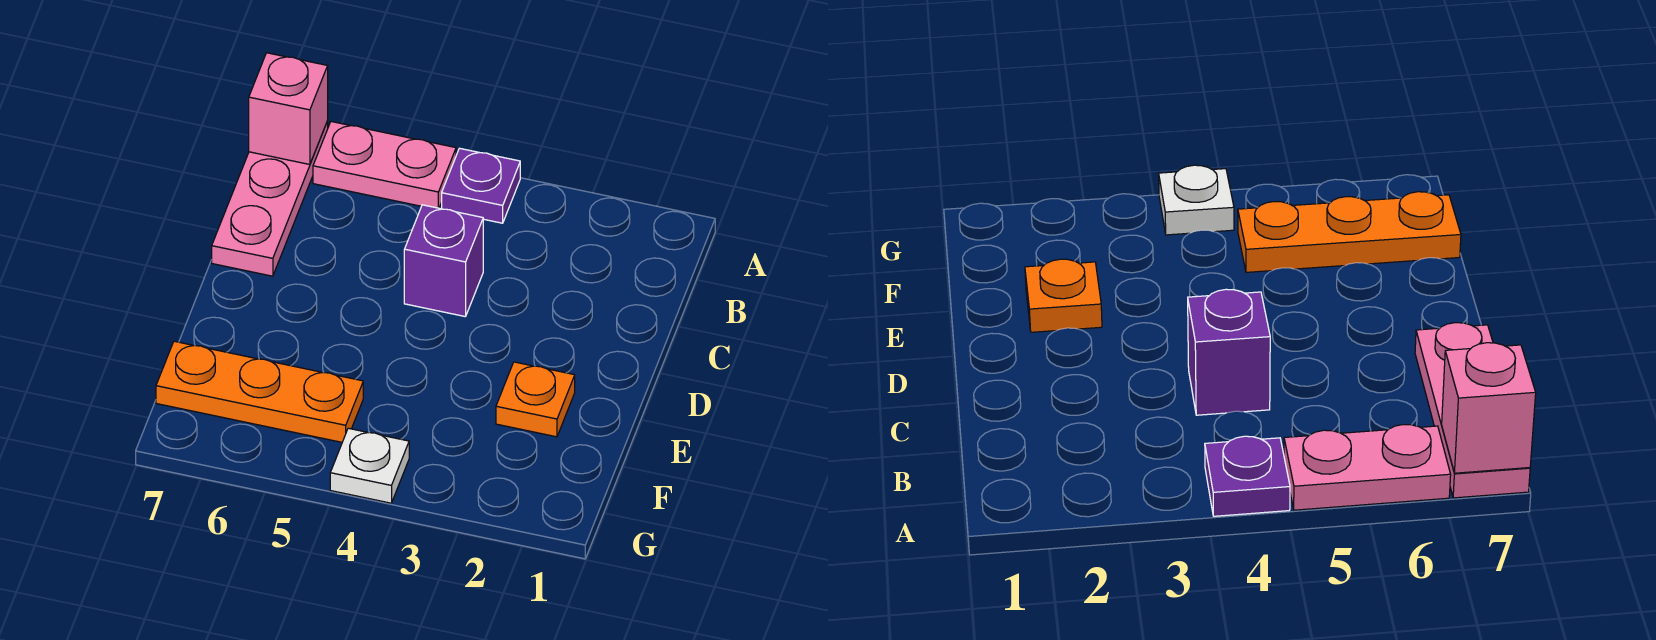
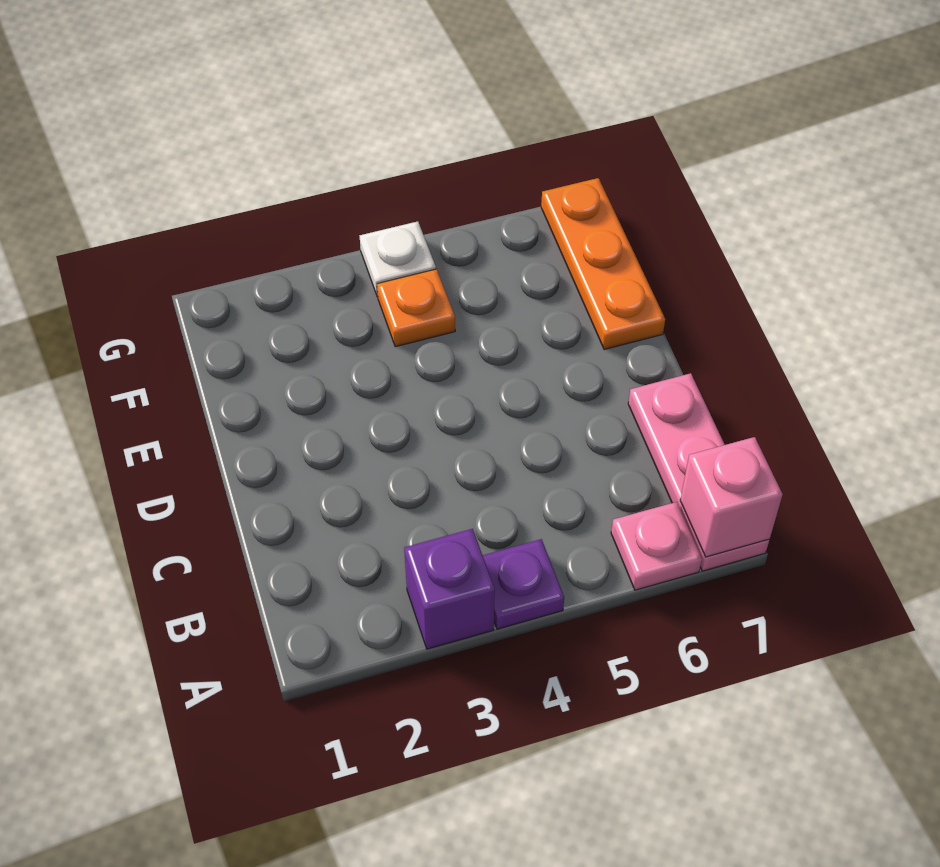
pink plate A5:A6 level 1 -> pink plate A6 level 1
purple brick C4 level 1 -> purple brick A3 level 1
orange plate E2 level 1 -> orange plate F4 level 1
orange plate F5:F7 level 1 -> orange plate E7:G7 level 1

